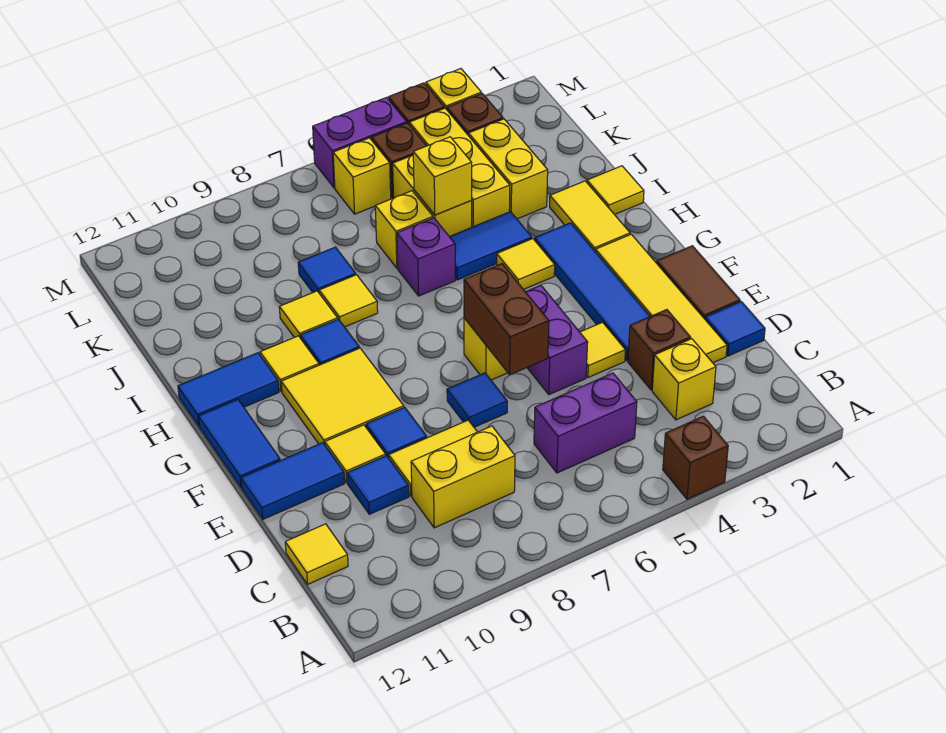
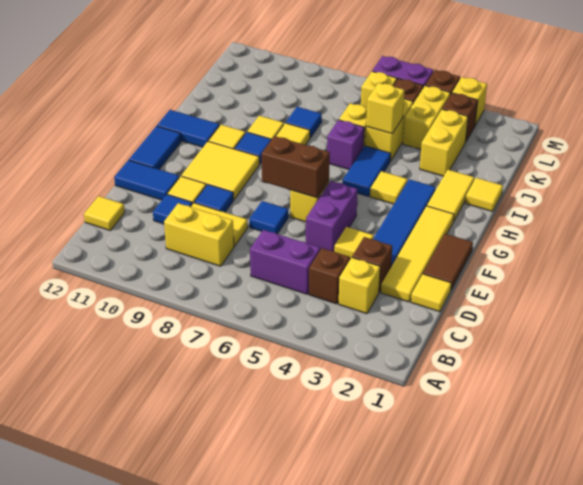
brown brick A4 level 1 -> brown brick C4 level 1
blue tile D1 level 1 -> yellow tile D1 level 1
brown brick E6:F6 level 2 -> brown brick F6:F7 level 2
blue tile I4:I5 level 1 -> blue tile H5:I5 level 1
yellow brick J4:L4 level 1 -> yellow brick K4:L4 level 1

